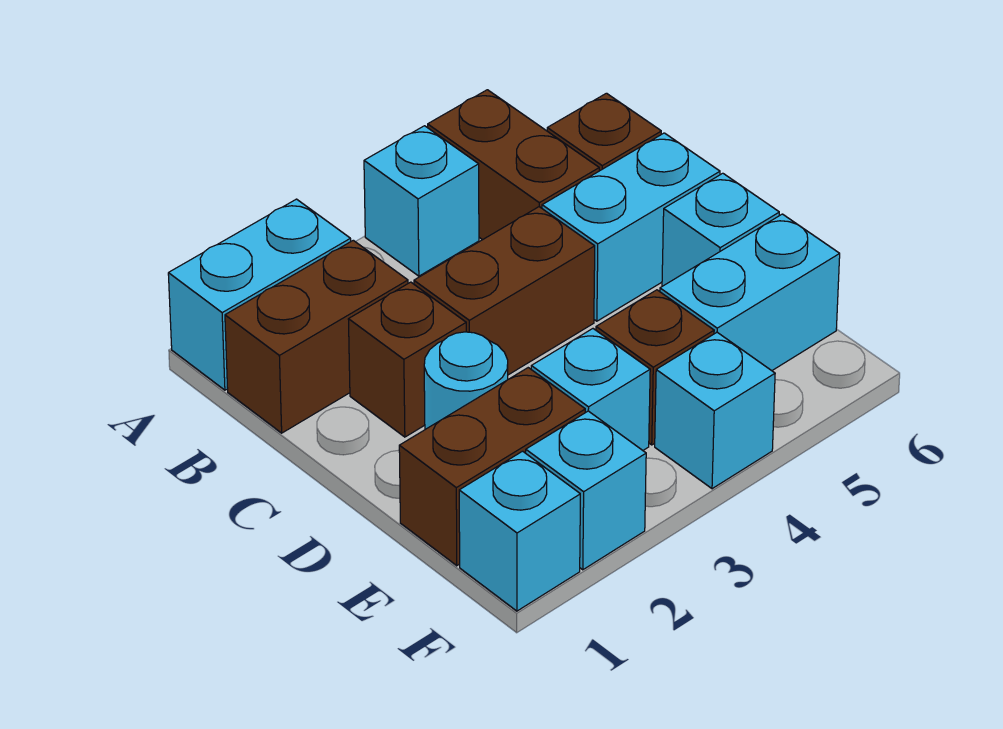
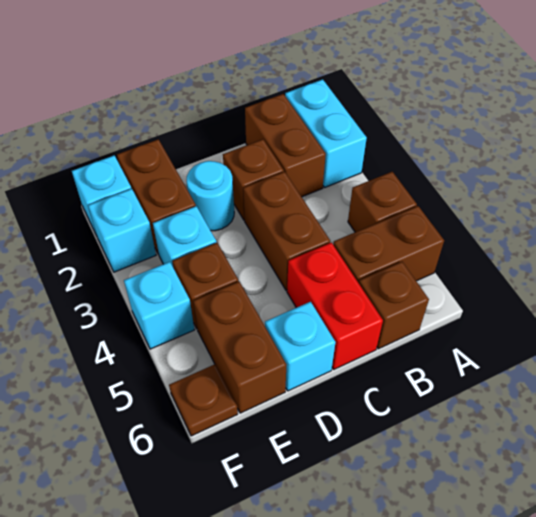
cyan brick A4 level 1 -> brown brick A4 level 1
cyan brick C5:C6 level 1 -> red brick C5:C6 level 1
cyan brick E5:E6 level 1 -> brown brick E5:E6 level 1
none -> brown plate F6 level 1

